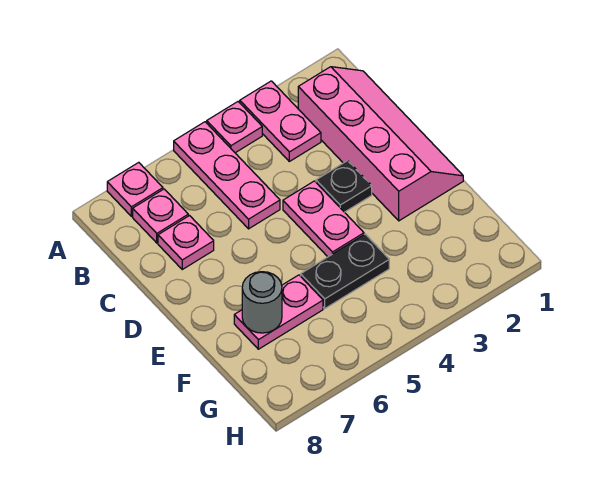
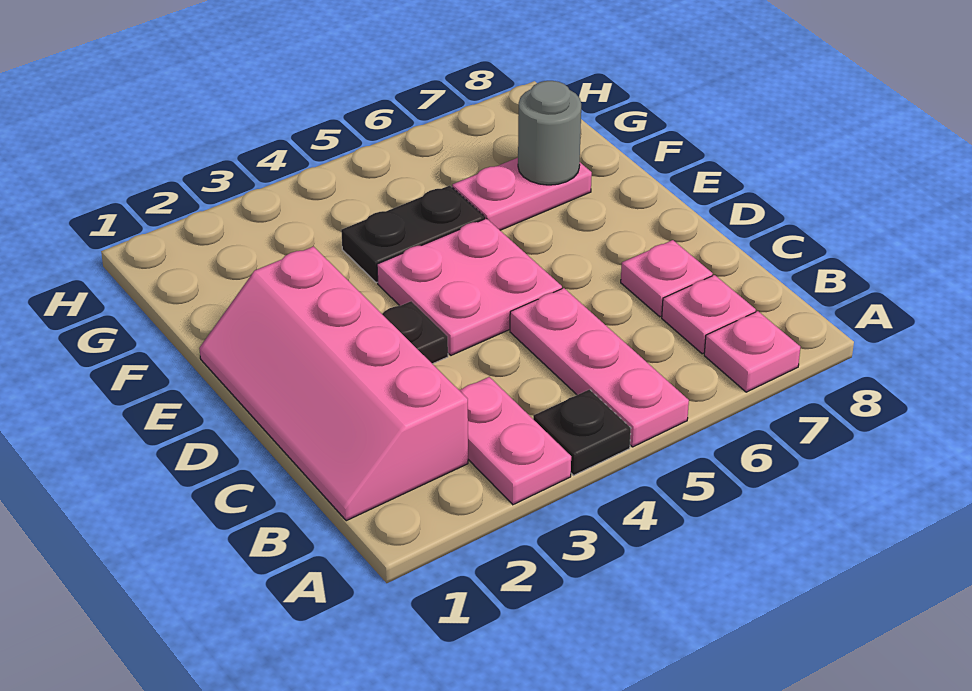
pink plate A4 level 1 -> black plate A4 level 1
pink plate D4:E4 level 1 -> pink plate D4:E5 level 1

